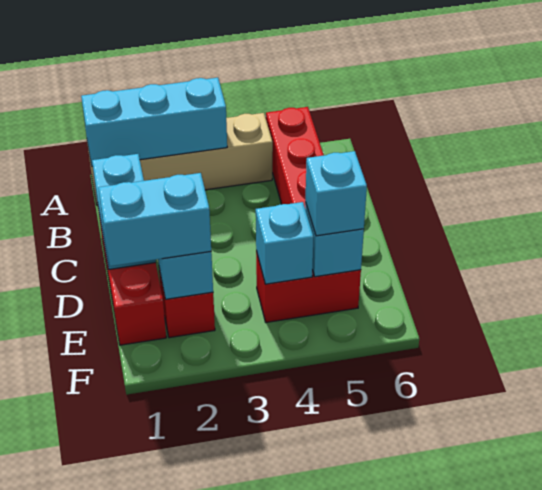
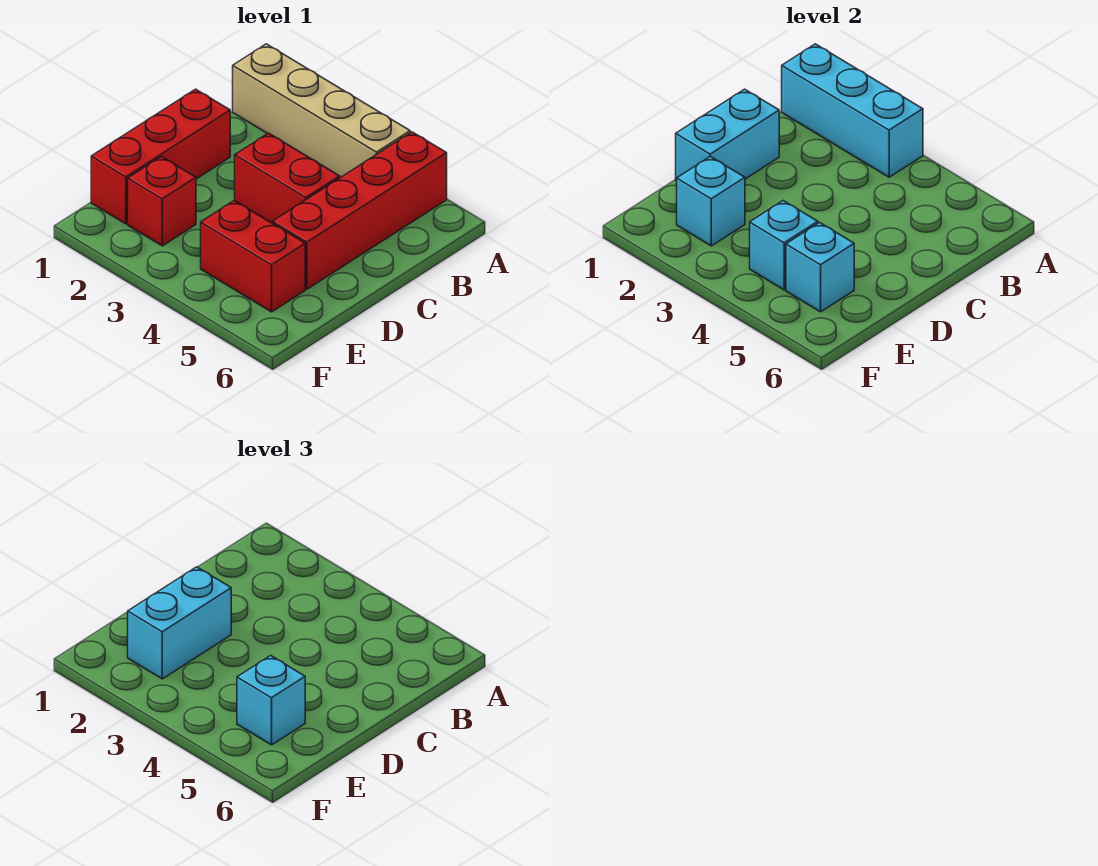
none -> red brick C3:C4 level 1
cyan brick E1:E2 level 3 -> cyan brick D2:E2 level 3

